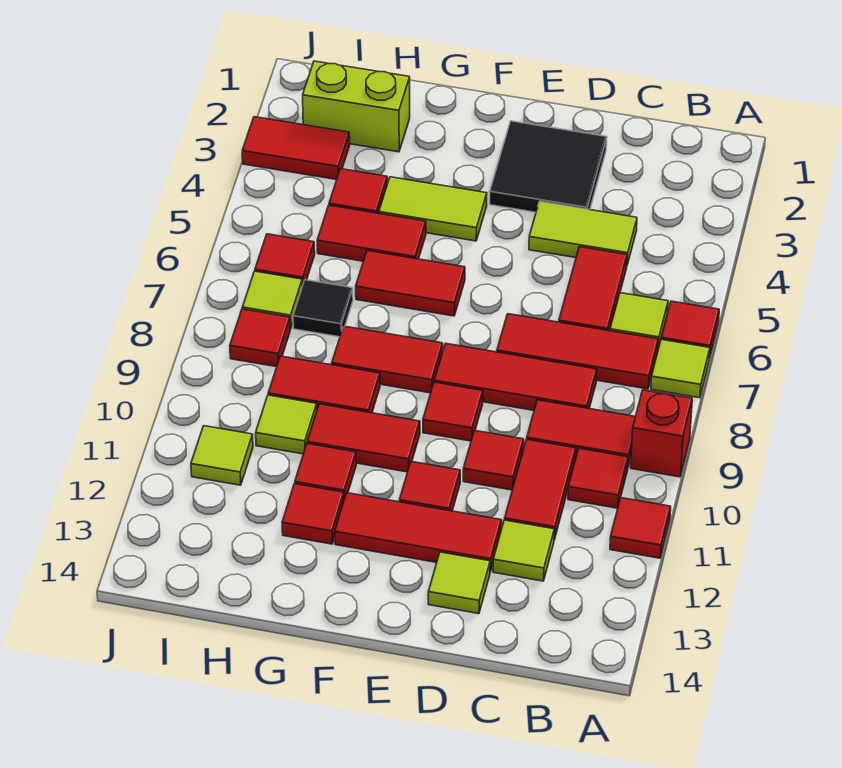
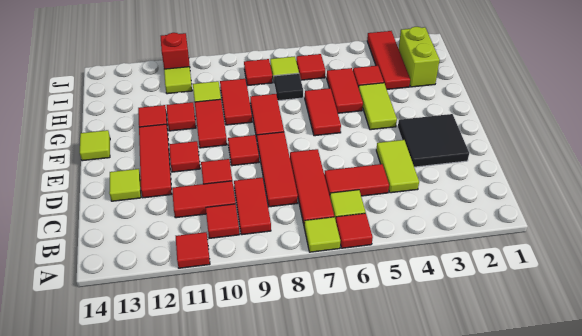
red brick A9 level 1 -> red brick J11 level 1
lime tile C12 level 1 -> lime tile F14 level 1
red tile I3:J3 level 1 -> red tile H3:J3 level 1

